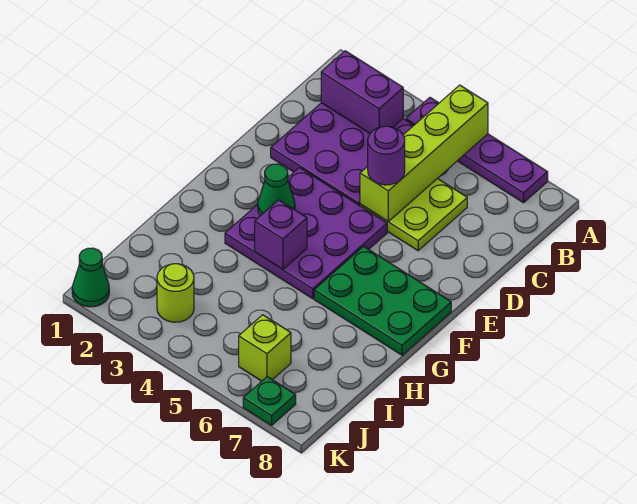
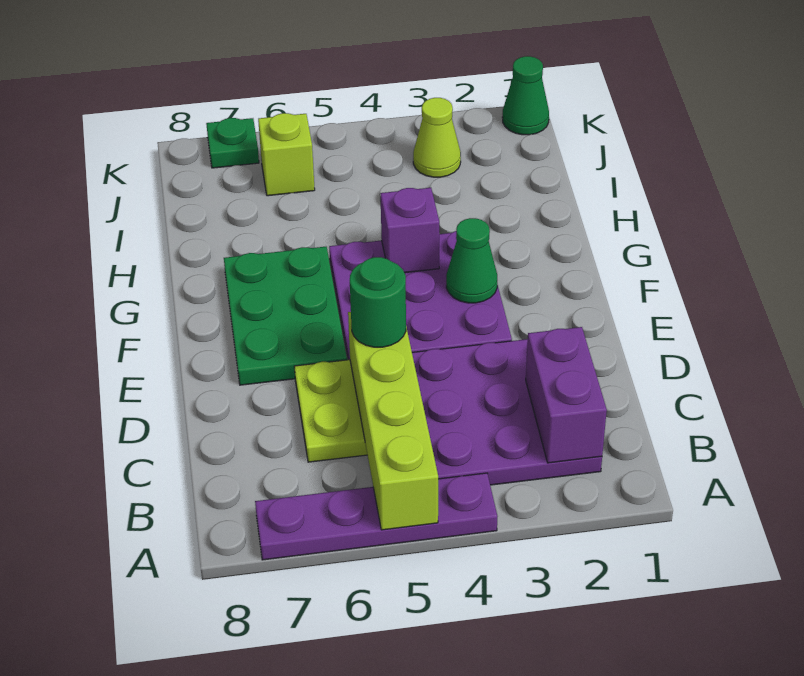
purple brick B2:B3 level 2 -> purple brick B2:C2 level 2
purple round brick D5 level 3 -> green round brick D5 level 3
green plate F6:G8 level 1 -> green plate E6:G7 level 1
lime round brick J3 level 1 -> lime cone J3 level 1

